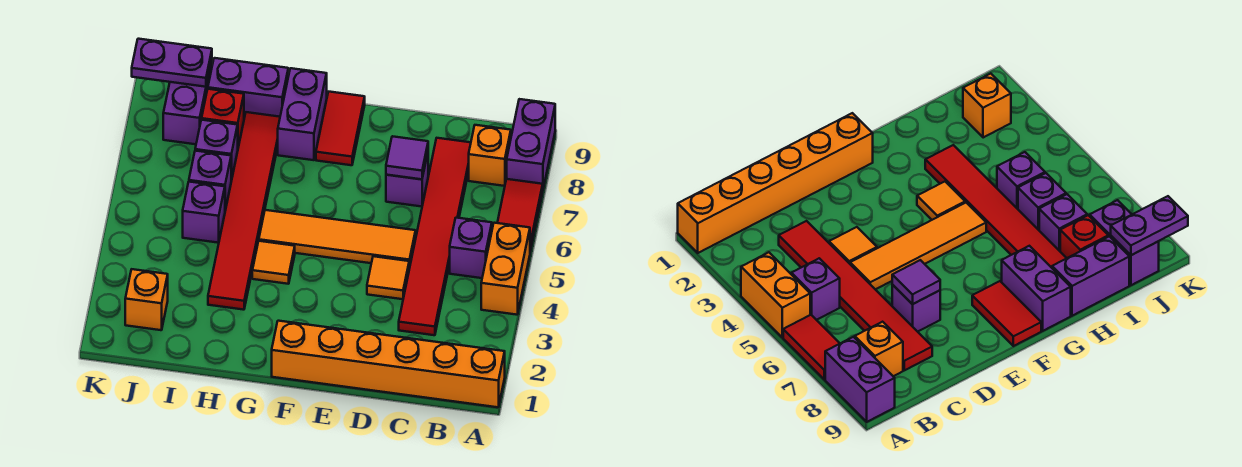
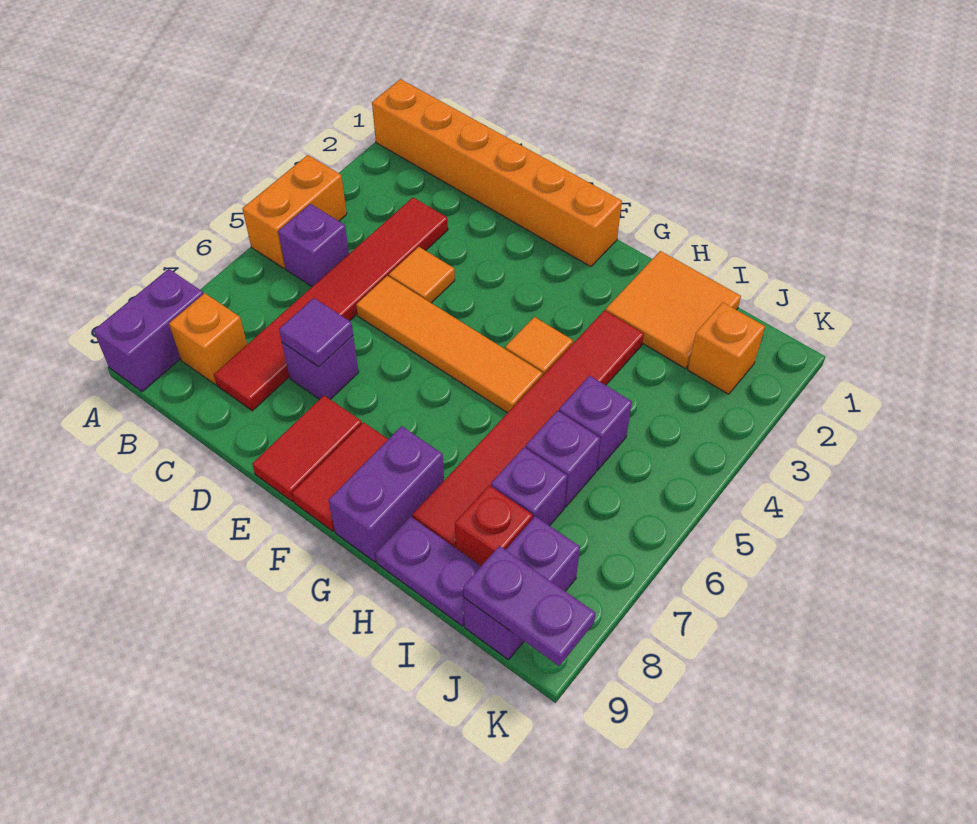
red tile A6:A7 level 1 -> red tile E8:E9 level 1
none -> orange tile H1:I2 level 1
purple brick H9:I9 level 1 -> purple plate H9:I9 level 1

